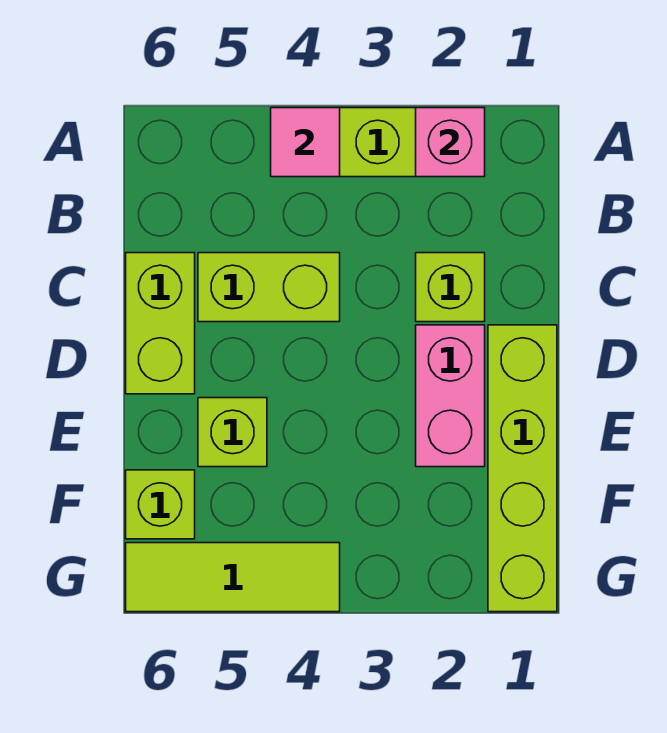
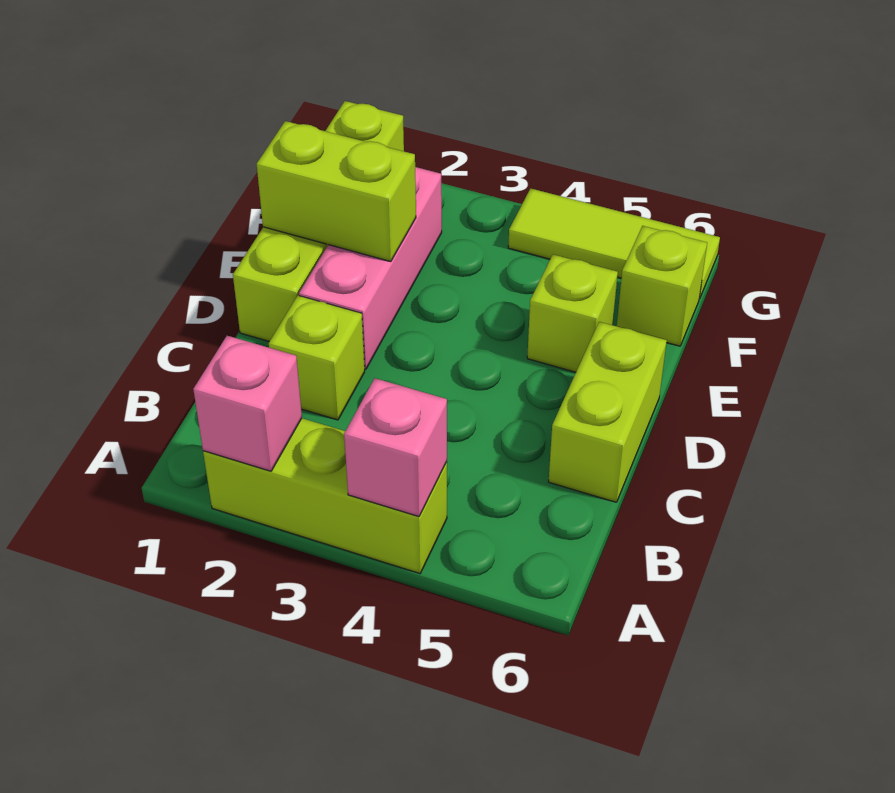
pink tile A4 level 2 -> pink brick A4 level 2
lime brick C4:C5 level 1 -> lime brick E1:E2 level 2
pink brick D2:E2 level 1 -> pink brick D2:F2 level 1

